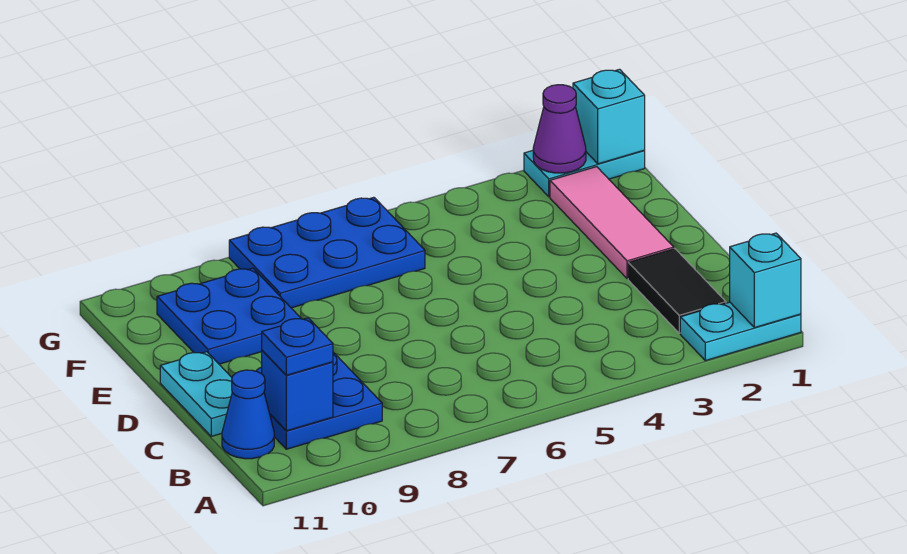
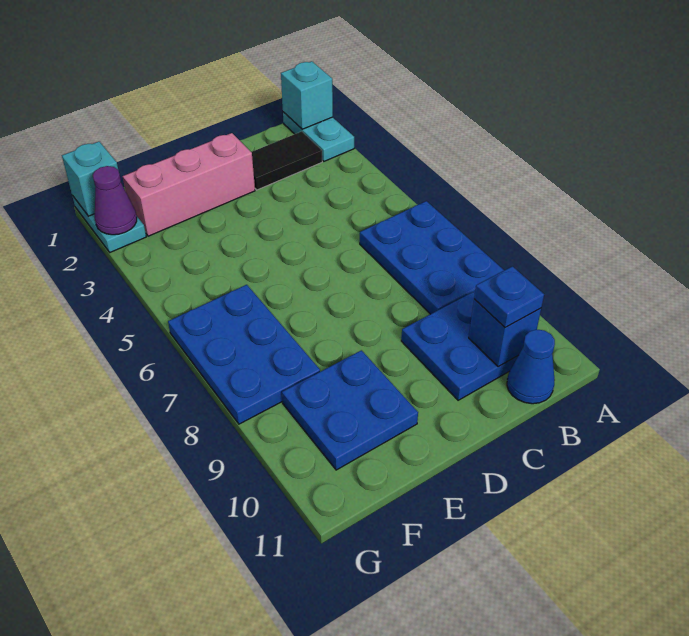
none -> blue plate A6:B8 level 1
cyan plate C11:D11 level 1 -> none
pink tile D2:F2 level 1 -> pink brick D2:F2 level 1

